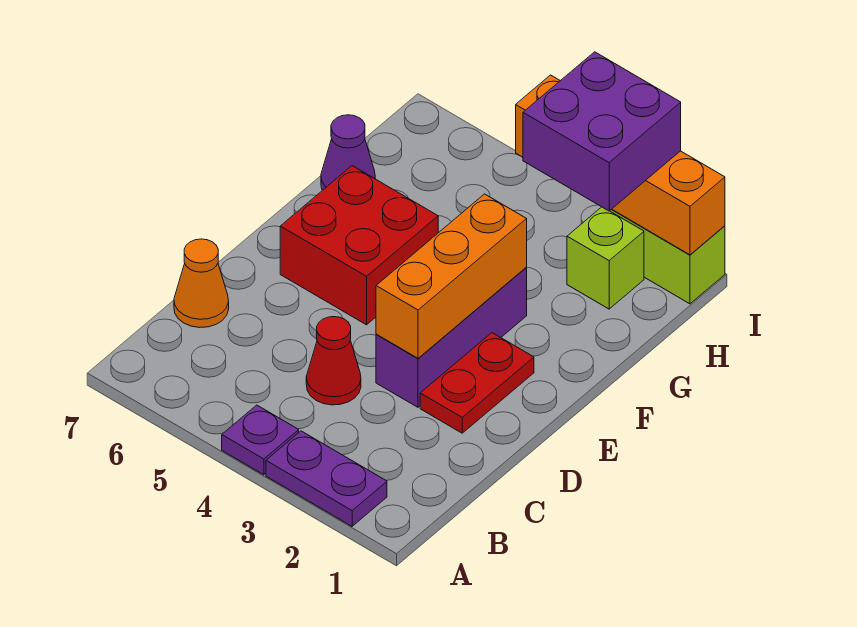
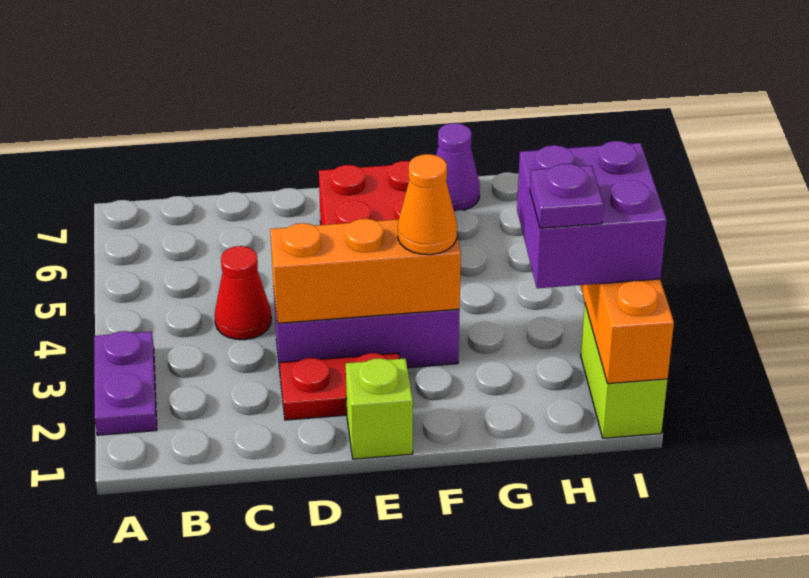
purple plate A4 level 1 -> purple plate H2 level 4
orange cone C7 level 1 -> orange cone F3 level 3
lime brick H2 level 1 -> lime brick E1 level 1

